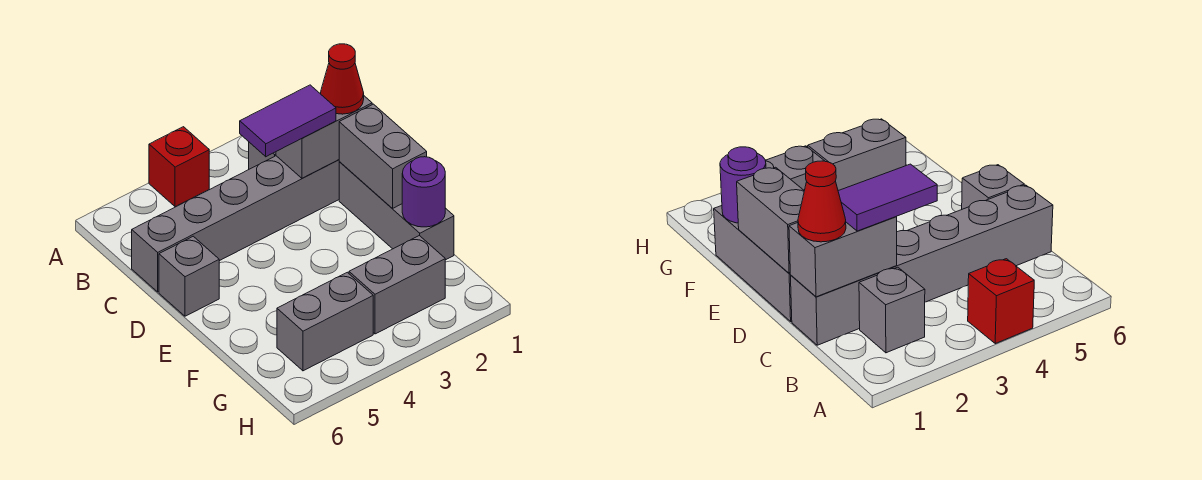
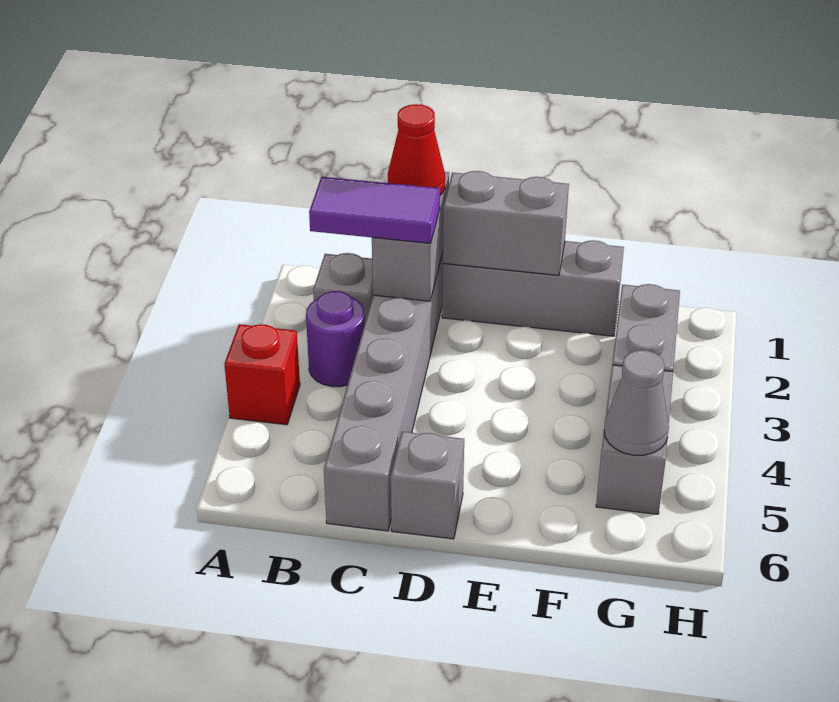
purple tile C2:C3 level 3 -> purple tile B2:C2 level 3
purple round brick F1 level 2 -> purple round brick B3 level 1
none -> grey cone G5 level 2

